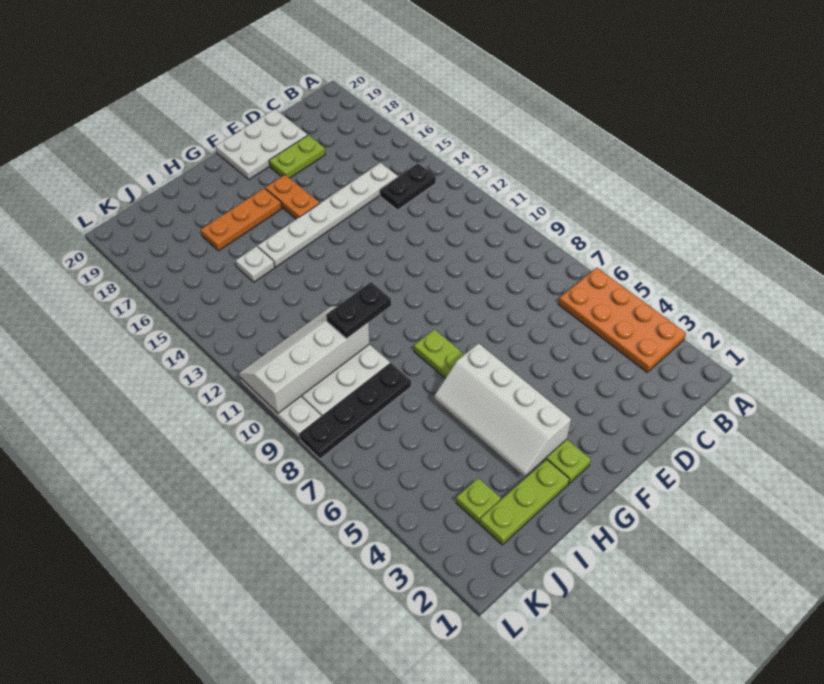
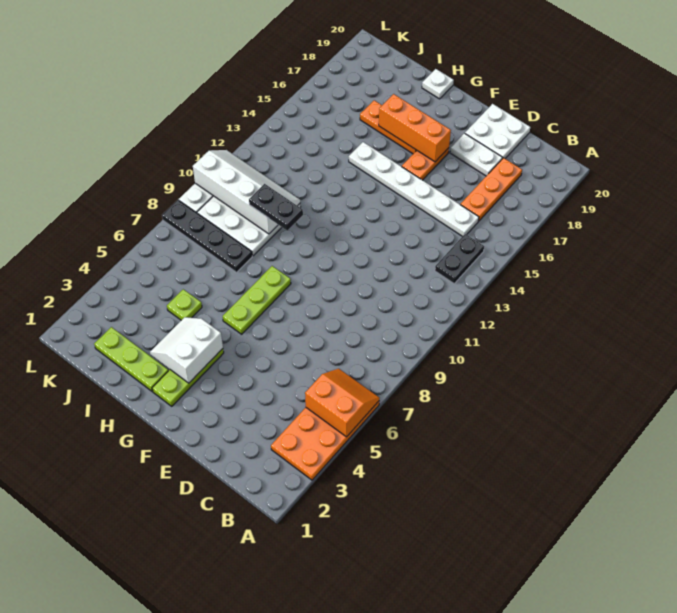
none -> orange slope A5:B6 level 2 top 5
black plate B14:C14 level 1 -> black plate B13:B14 level 1
none -> orange plate C16:C18 level 1
lime plate D18:E18 level 1 -> white plate D18:E18 level 1
white plate D19:F20 level 1 -> white plate D19:E20 level 1
none -> orange brick F17:H17 level 2
white slope G3:H6 level 2 top G -> white slope G3:H4 level 2 top G
white plate I15 level 1 -> white plate H20 level 1
lime plate J3 level 1 -> lime plate I5 level 1

